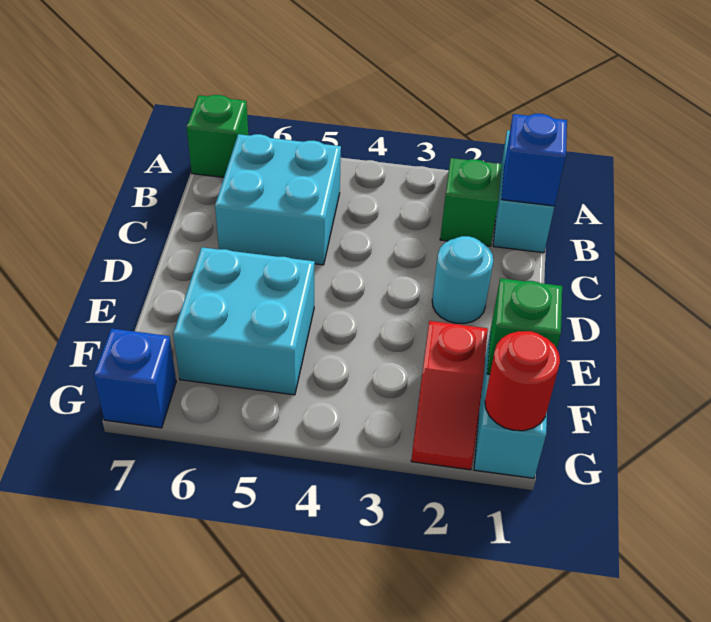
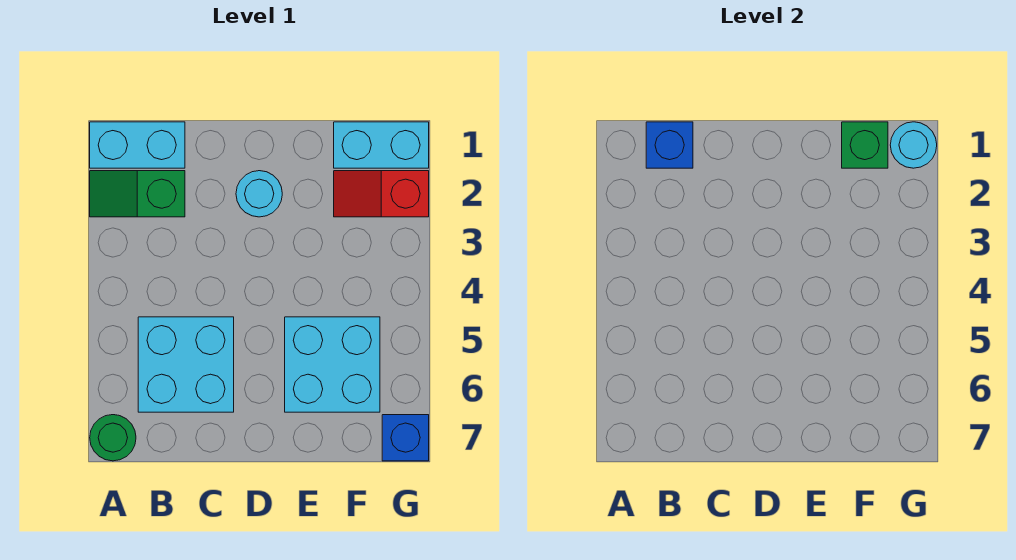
green brick A7 level 1 -> green round brick A7 level 1
red slope F2:G2 level 1 top F -> red slope F2:G2 level 1 top G
red round brick G1 level 2 -> cyan round brick G1 level 2

